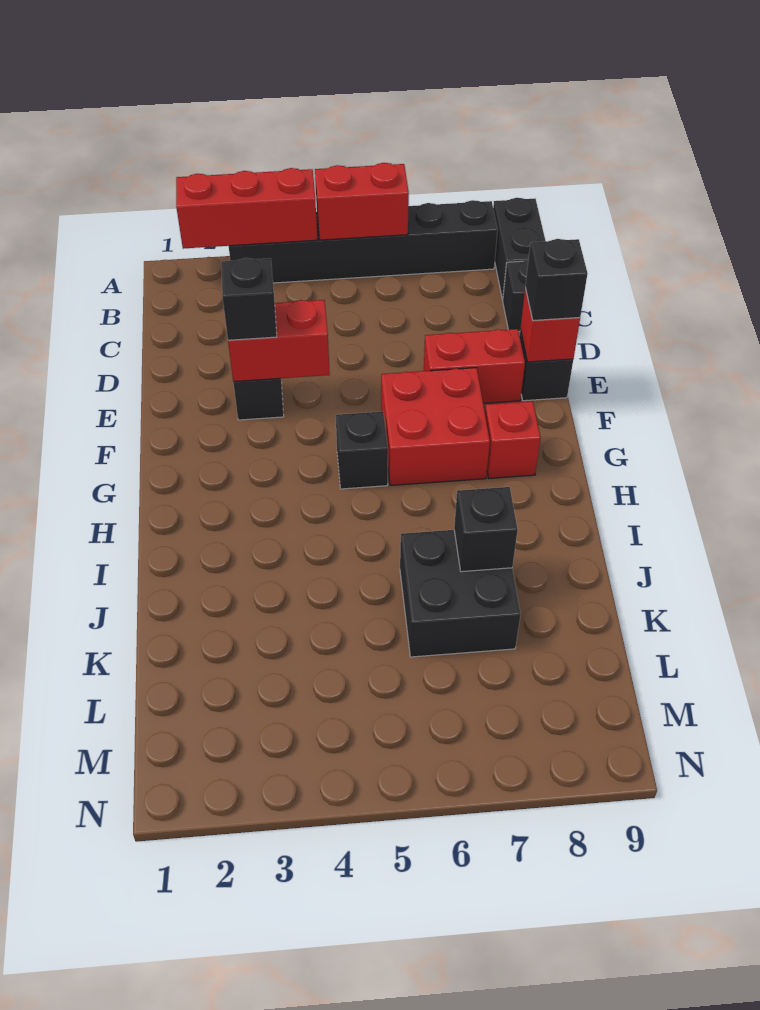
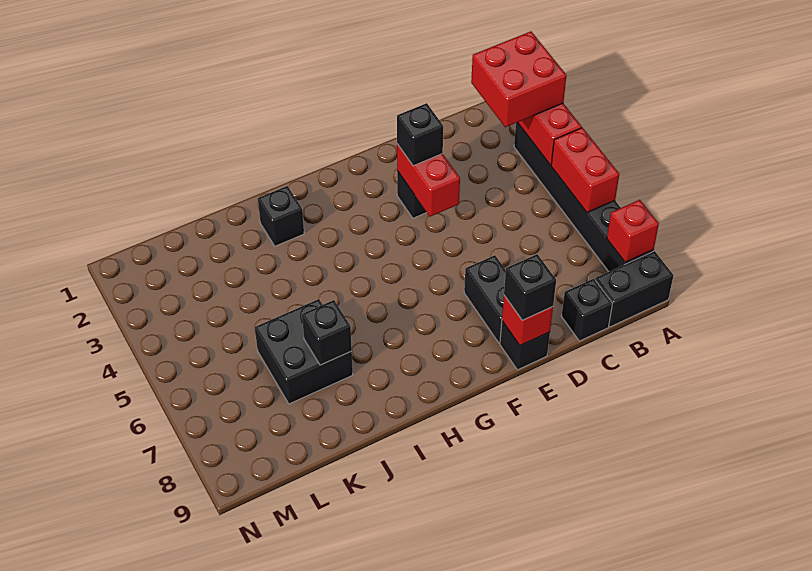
red brick E7:E8 level 1 -> black brick E7:E8 level 1
red brick F6:G7 level 1 -> red brick A2:B3 level 3
black brick G5 level 1 -> black brick I2 level 1
red brick G8 level 1 -> red brick A8 level 2

